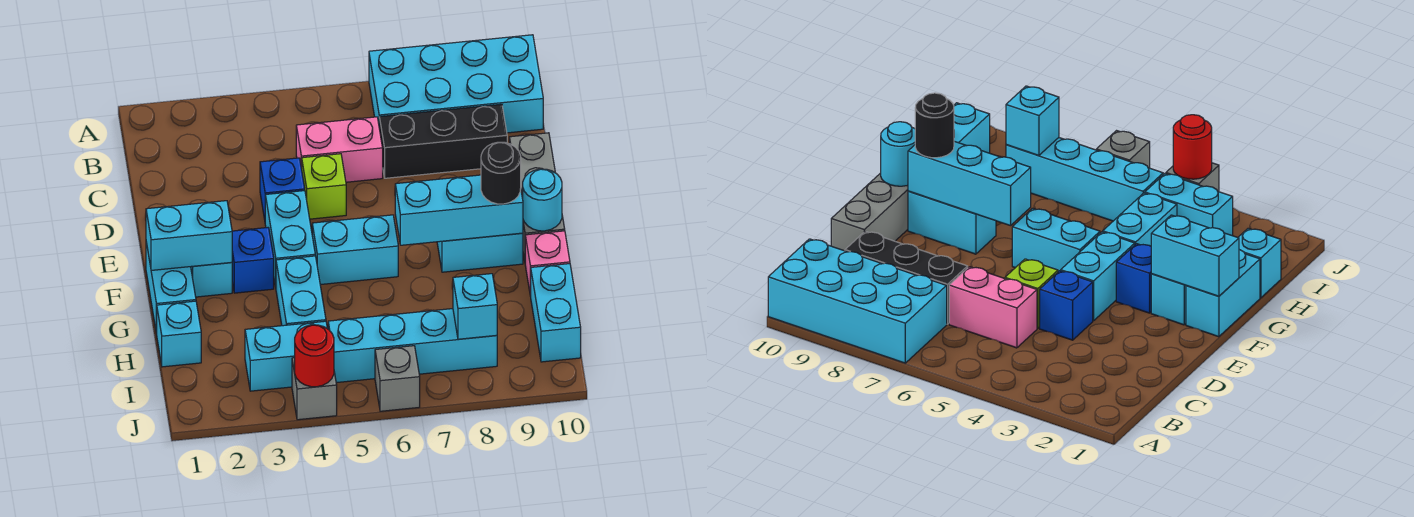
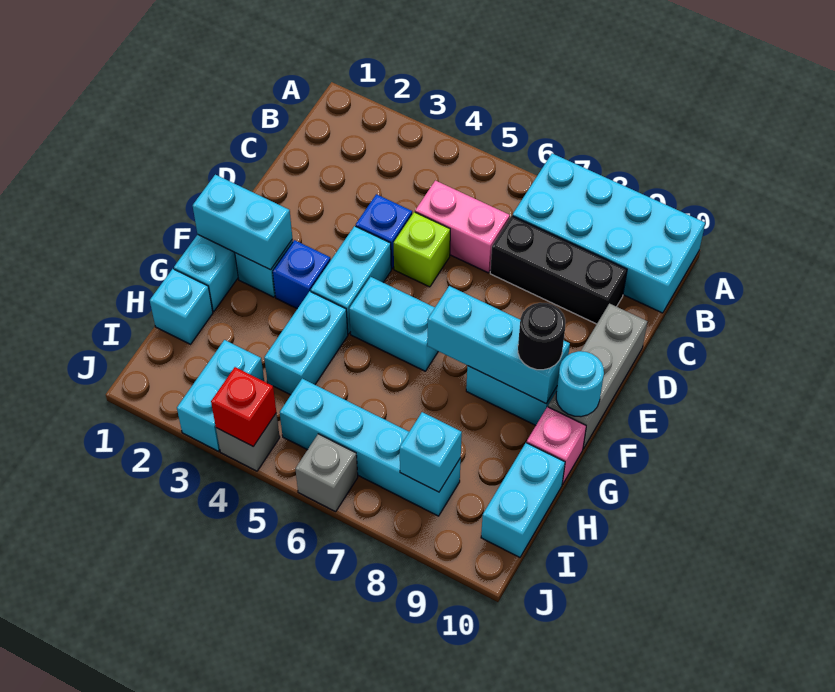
cyan brick I3:I4 level 1 -> cyan brick I3:J3 level 1
red round brick J4 level 2 -> red brick J4 level 2

